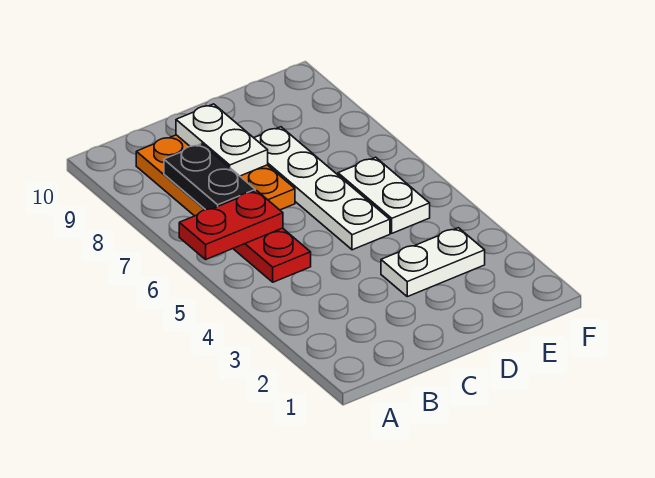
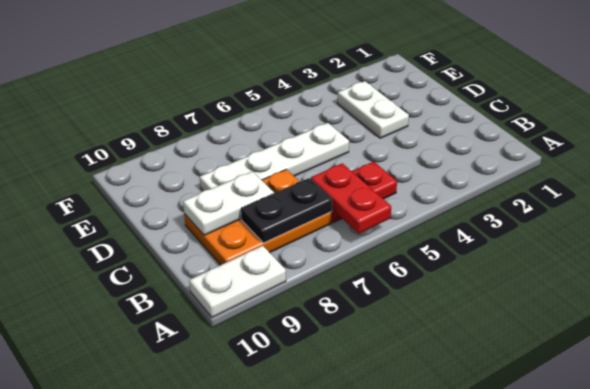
white plate E5:E6 level 1 -> white plate A9:A10 level 1

